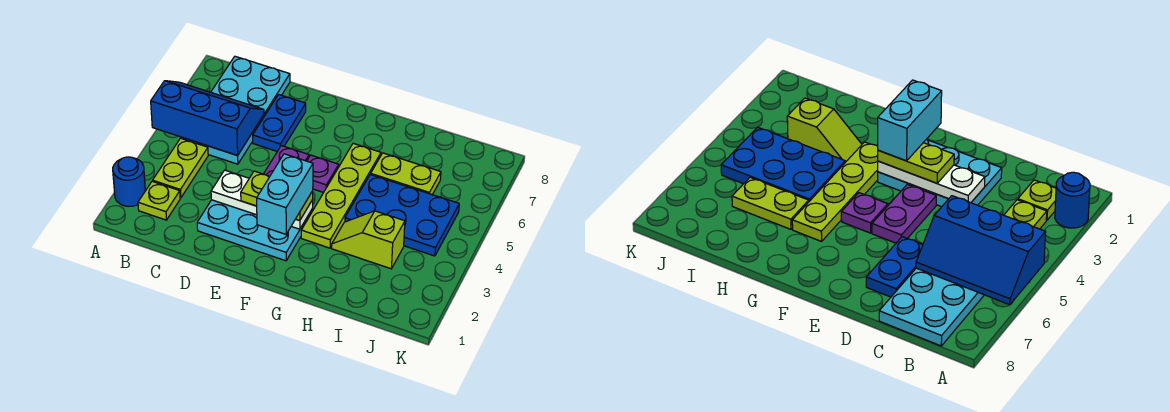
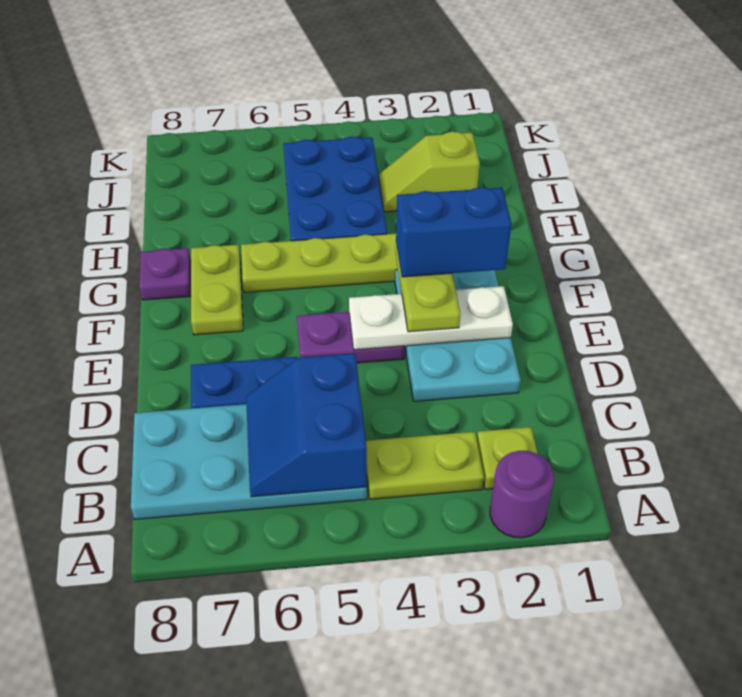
blue round brick A2 level 1 -> purple round brick A2 level 1
blue slope A5:C6 level 2 top 5 -> blue slope B5:C6 level 2 top 5
white plate D3:F3 level 2 -> white plate E2:E4 level 2
cyan brick F2:F3 level 4 -> blue brick F2:F3 level 4
purple plate F5 level 1 -> purple plate G8 level 1
lime slope H3:I3 level 1 top I -> lime slope I2:I3 level 1 top 2
lime plate H6:I6 level 1 -> lime plate F7:G7 level 1

